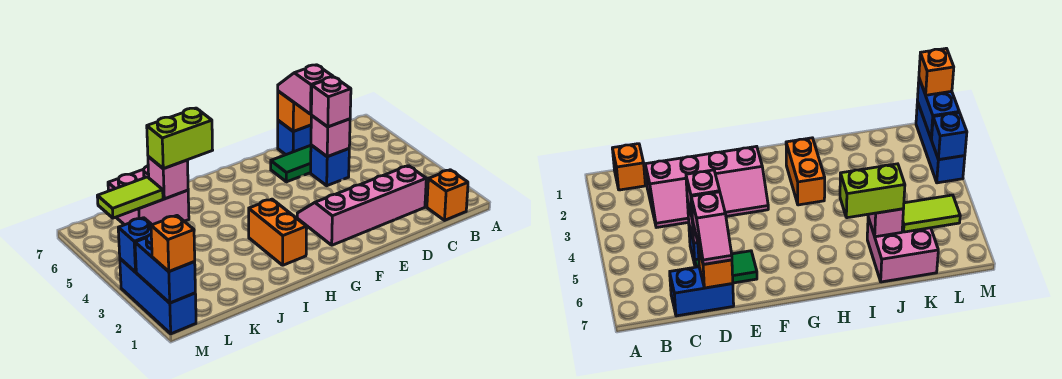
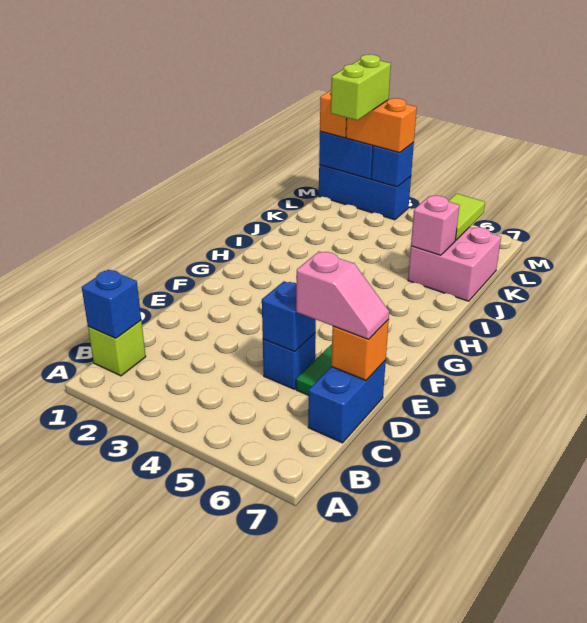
orange brick B1 level 1 -> lime brick B1 level 1
none -> blue brick B1 level 2
pink slope C2:F3 level 1 top 2 -> none
pink brick D5 level 2 -> blue brick D5 level 2
pink brick D5 level 3 -> none
orange brick H2:H3 level 1 -> orange brick M2:M3 level 3
lime brick I6:J6 level 3 -> lime brick L2:M2 level 4

